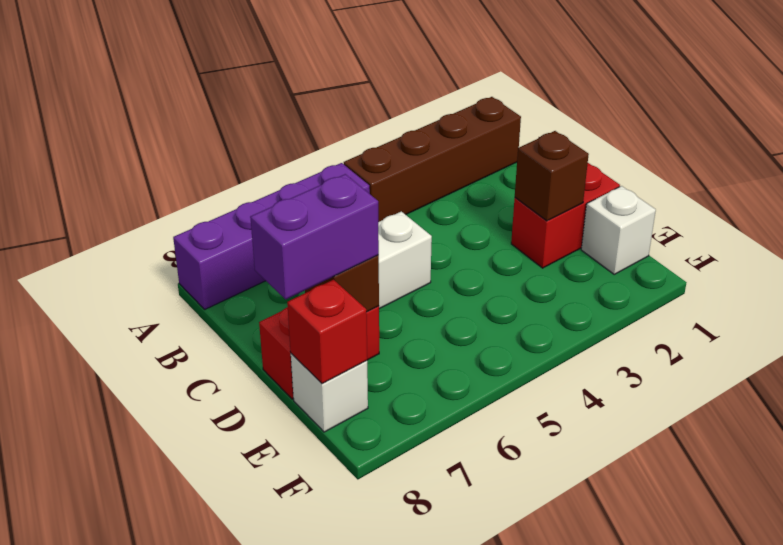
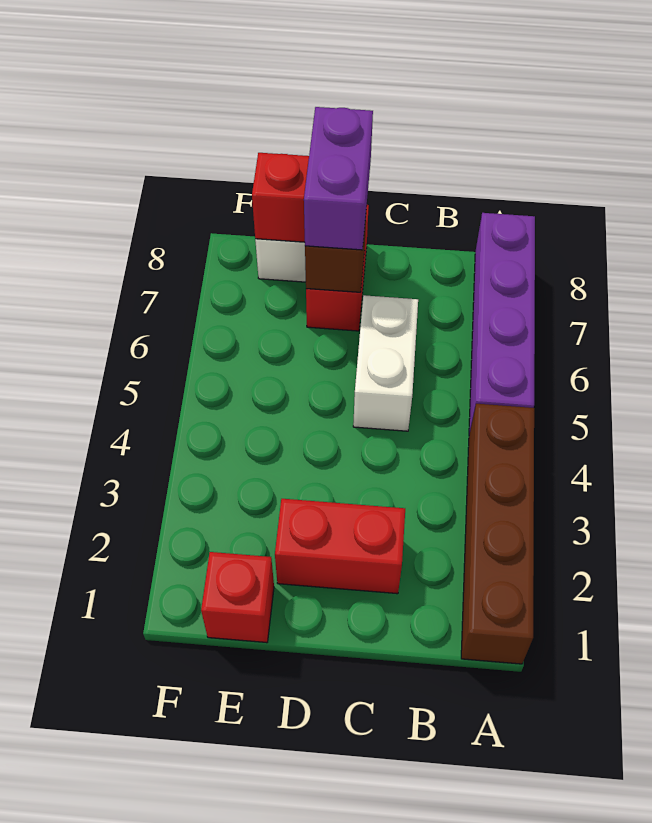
red brick D1:D2 level 1 -> red brick C2:D2 level 1
brown brick D2 level 2 -> none
white brick E1 level 1 -> red brick E1 level 1

